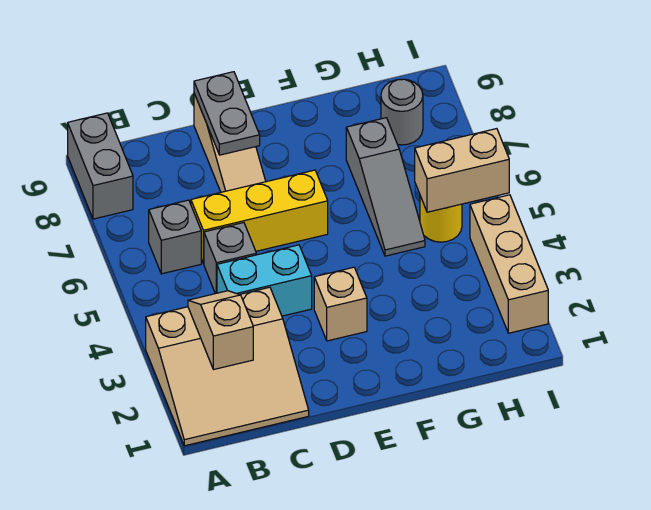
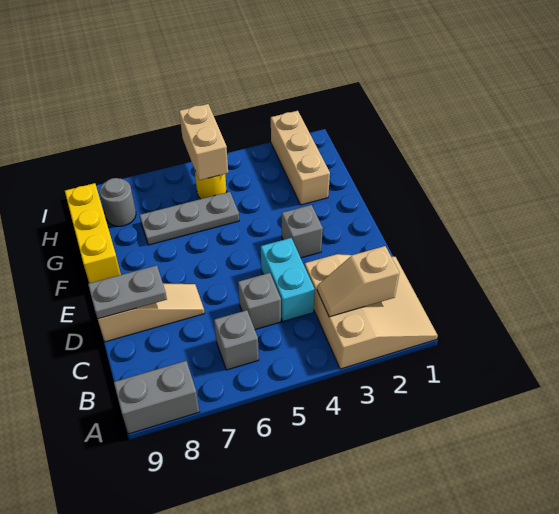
yellow brick C6:E6 level 1 -> yellow brick F9:H9 level 1
tan brick E3 level 1 -> grey brick E3 level 1
grey slope G5:G7 level 1 top 7 -> grey plate G5:G7 level 1
tan brick I2:I4 level 1 -> tan brick G2:I2 level 1

